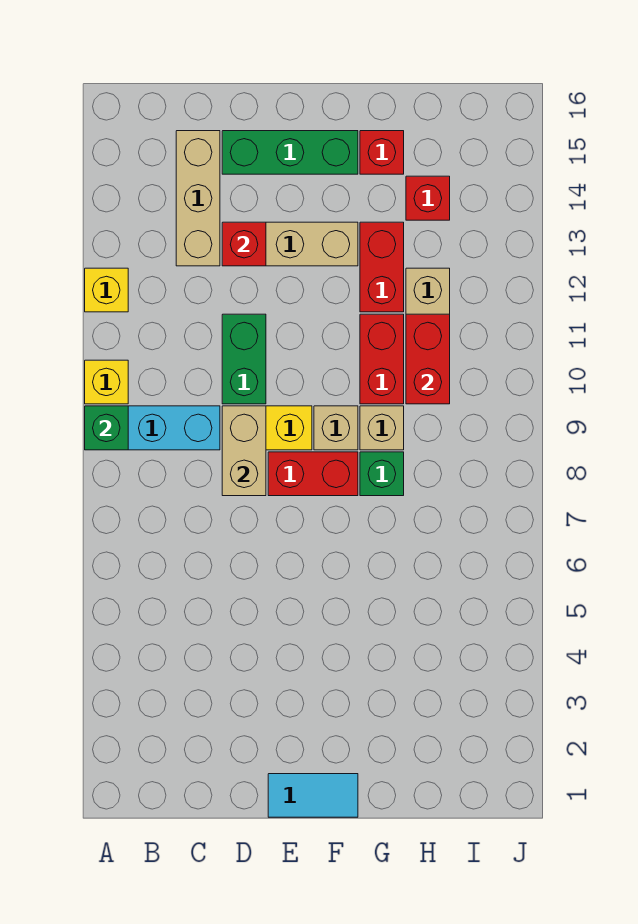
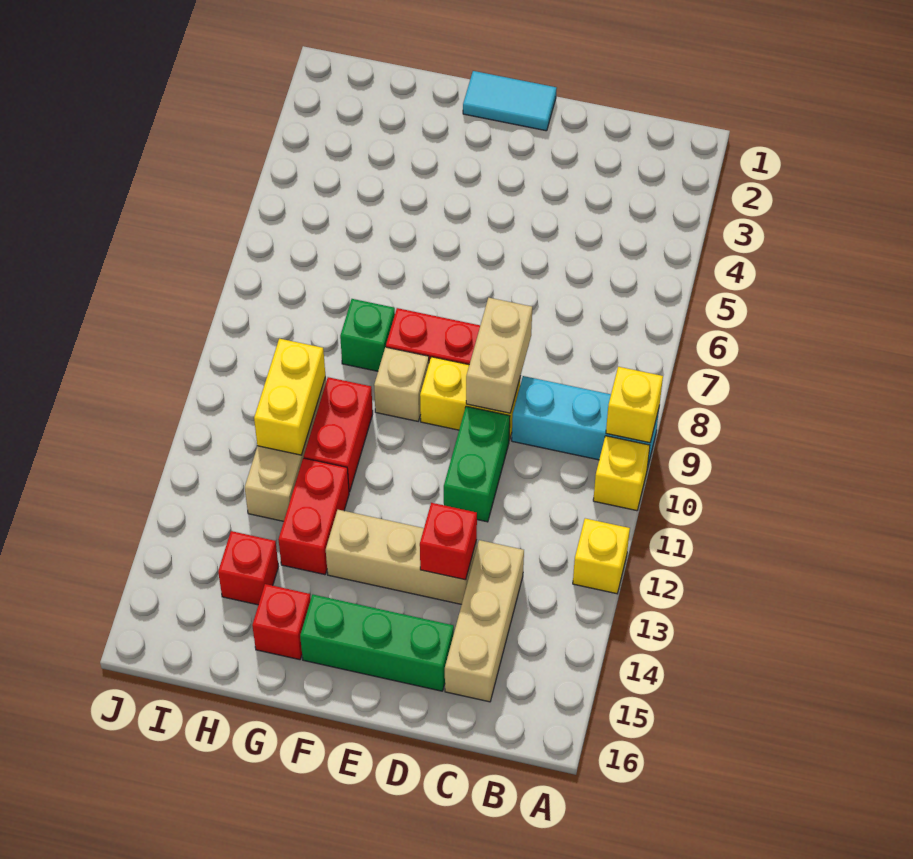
green brick A9 level 2 -> yellow brick A9 level 2
tan brick G9 level 1 -> none
red brick H10:H11 level 2 -> yellow brick H10:H11 level 2

